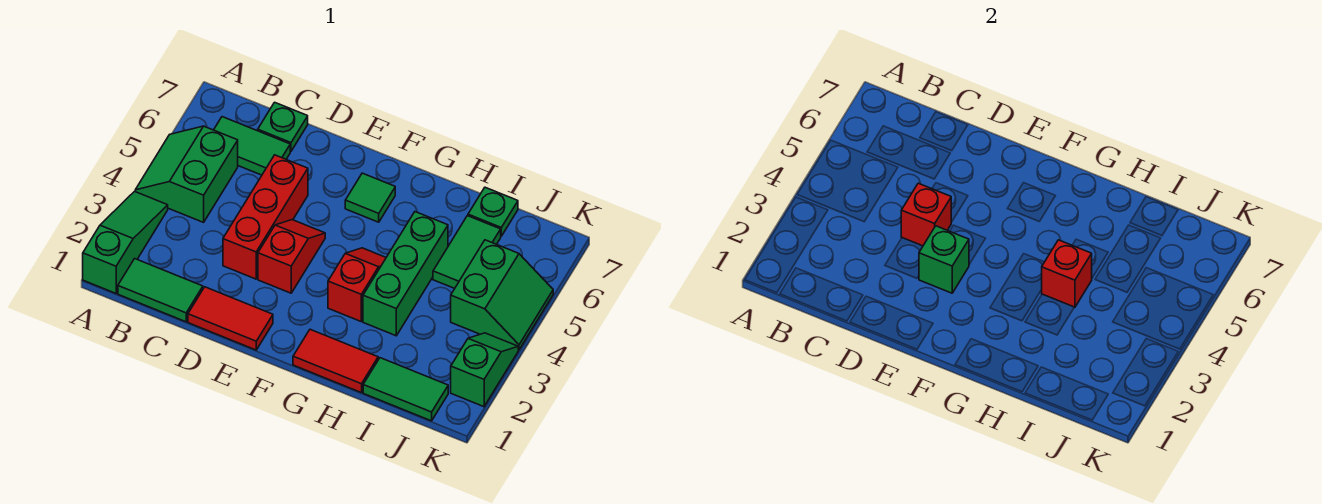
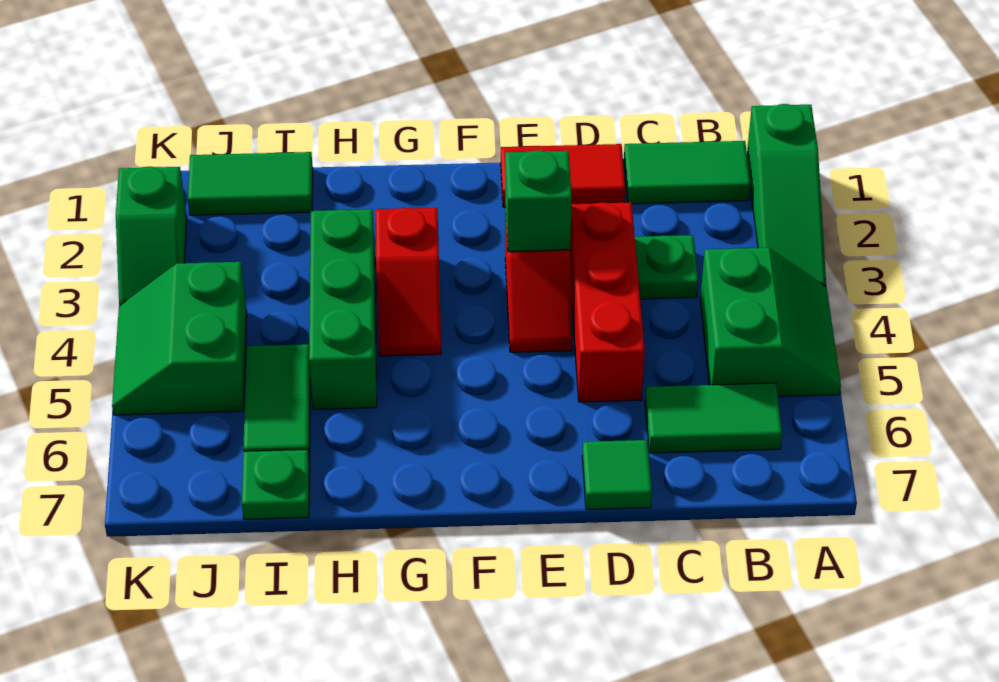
green plate C7 level 1 -> green plate C3 level 1
red brick D4 level 2 -> none
green tile F6 level 1 -> green tile D7 level 1
red tile G1:H1 level 1 -> none
red brick H4 level 2 -> none

